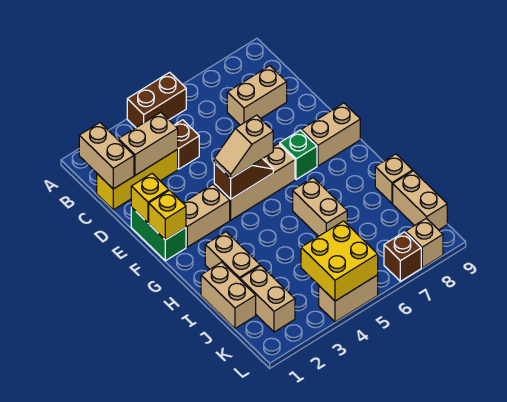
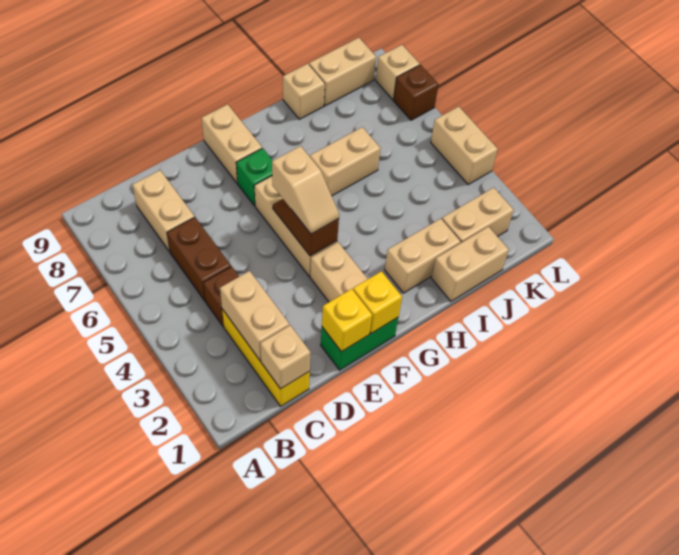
brown brick A4:A5 level 1 -> brown brick C5:C6 level 1
tan brick B1:C1 level 2 -> tan brick C1 level 2
yellow brick K4:L5 level 2 -> none

